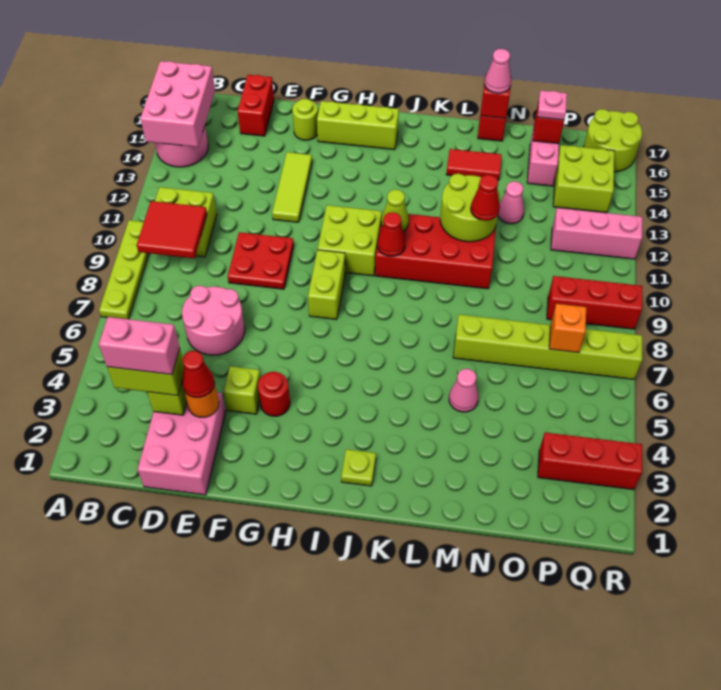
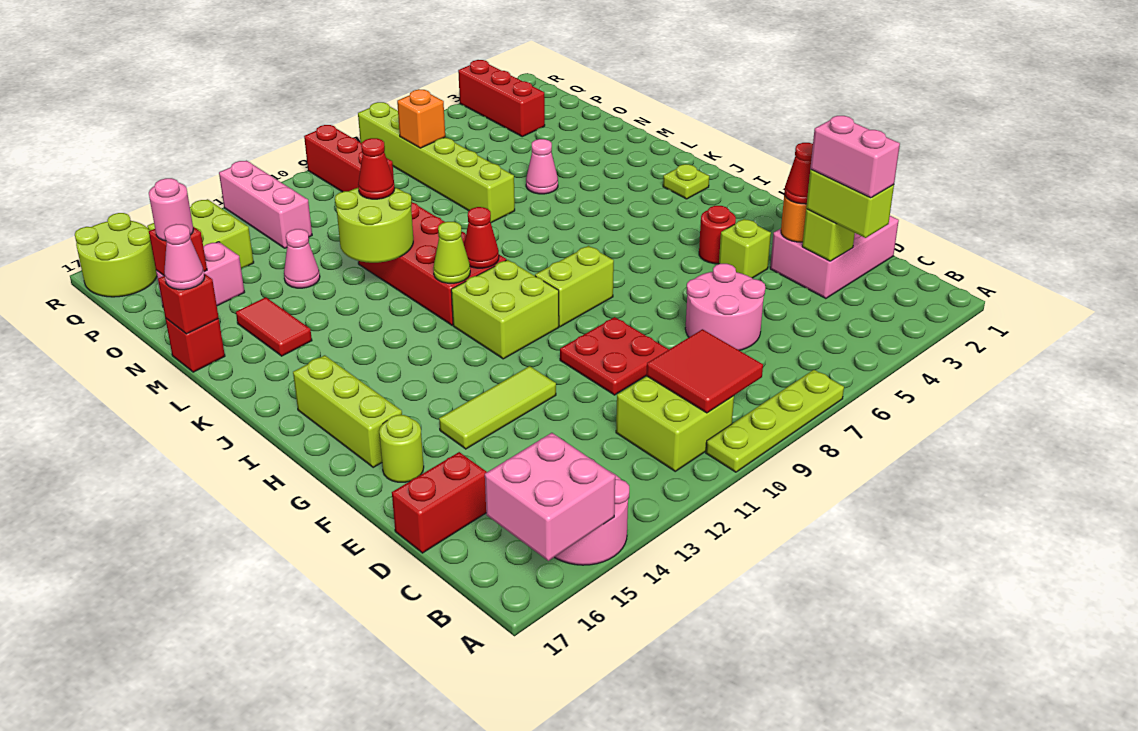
pink brick A14:B16 level 2 -> pink brick A15:B16 level 2
pink plate O16 level 3 -> pink round brick O16 level 3

